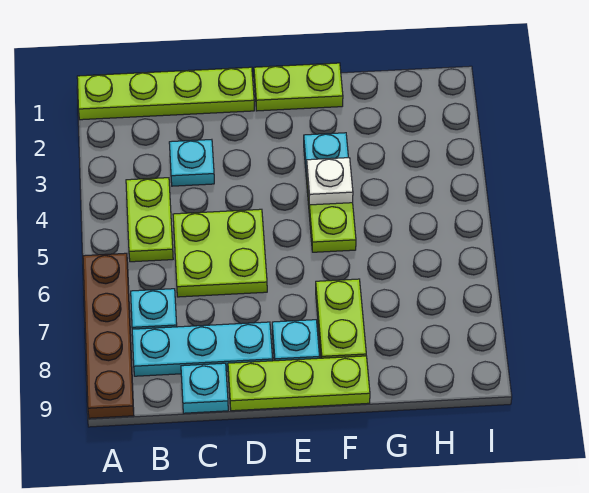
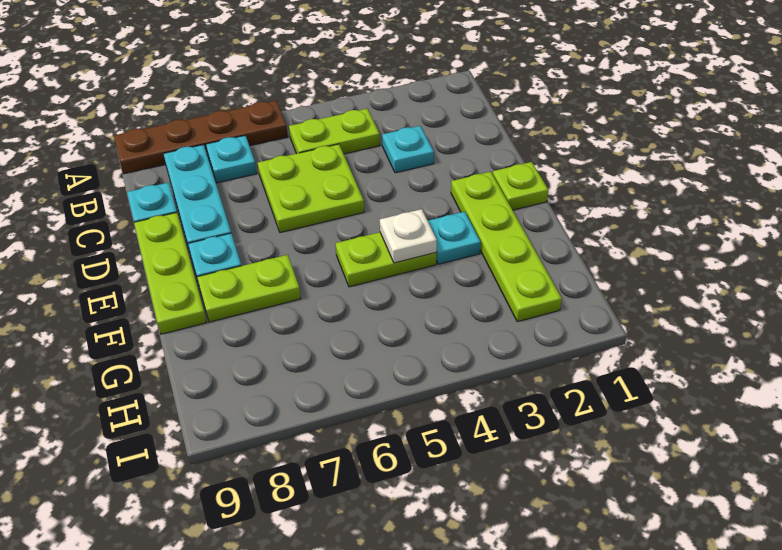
lime plate A1:D1 level 1 -> lime plate E2:H2 level 1
lime plate E1:F1 level 1 -> lime plate E1 level 1

